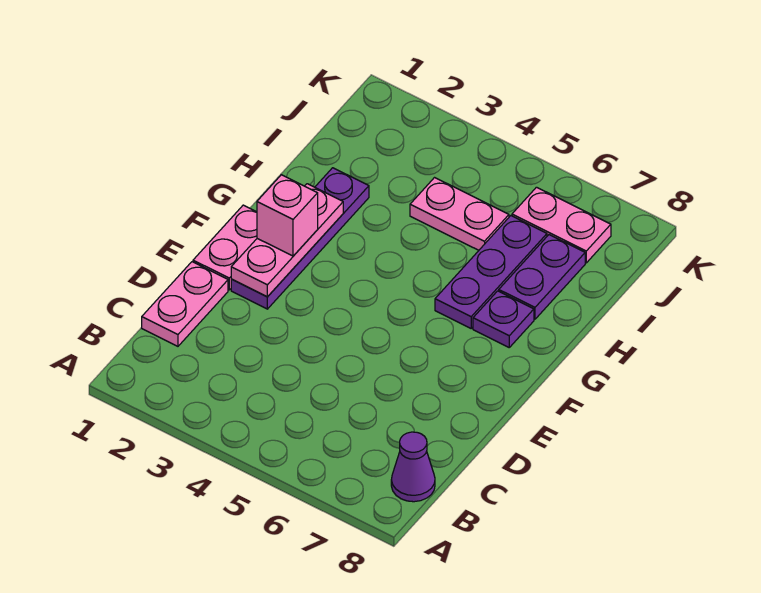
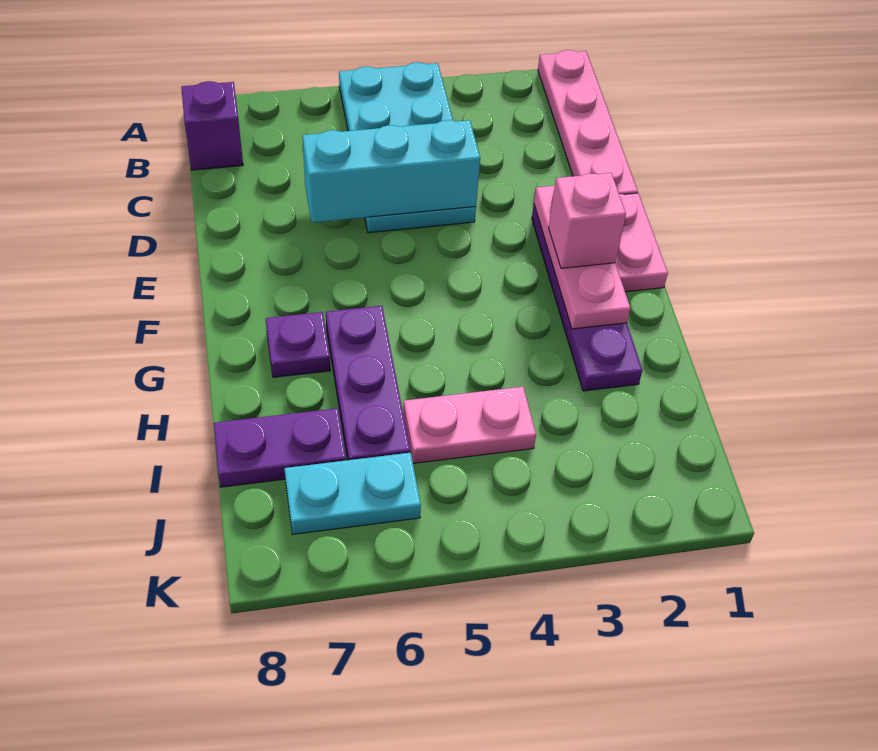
none -> cyan plate A4:D5 level 1
purple cone B8 level 1 -> purple brick B8 level 1
pink plate C1:D1 level 1 -> pink plate A1:D1 level 1
none -> cyan brick D4:D6 level 2
purple plate H7:I7 level 1 -> purple plate I7:I8 level 1
pink plate J6:J7 level 1 -> cyan plate J6:J7 level 1

